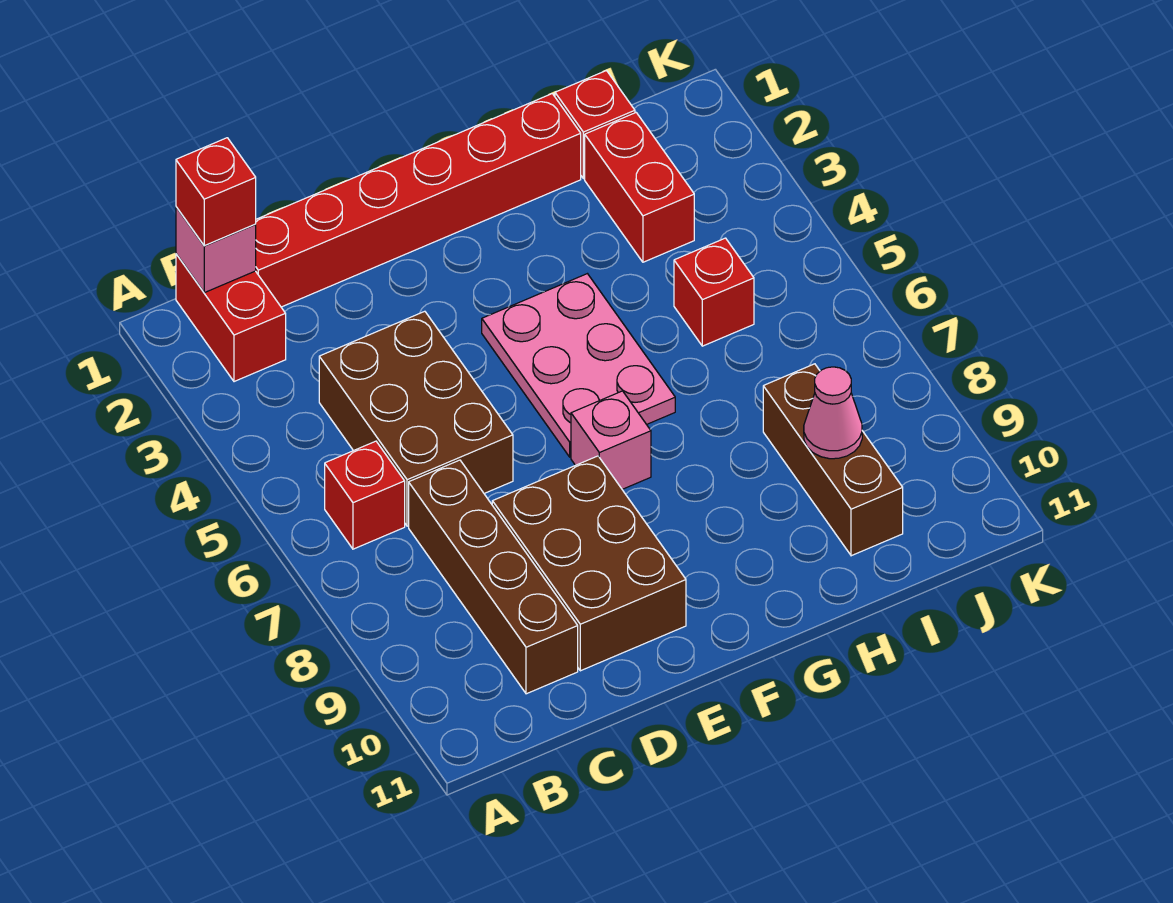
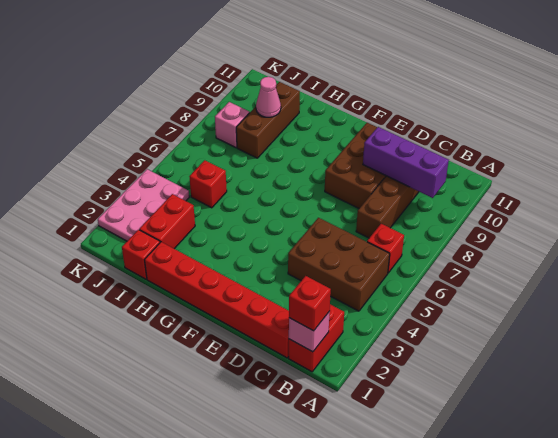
none -> purple brick B9:D9 level 2
brown brick C4:D6 level 1 -> brown brick B4:D5 level 1
pink plate F4:G6 level 1 -> pink plate J2:K4 level 1
pink brick F7 level 1 -> pink brick J8 level 1

